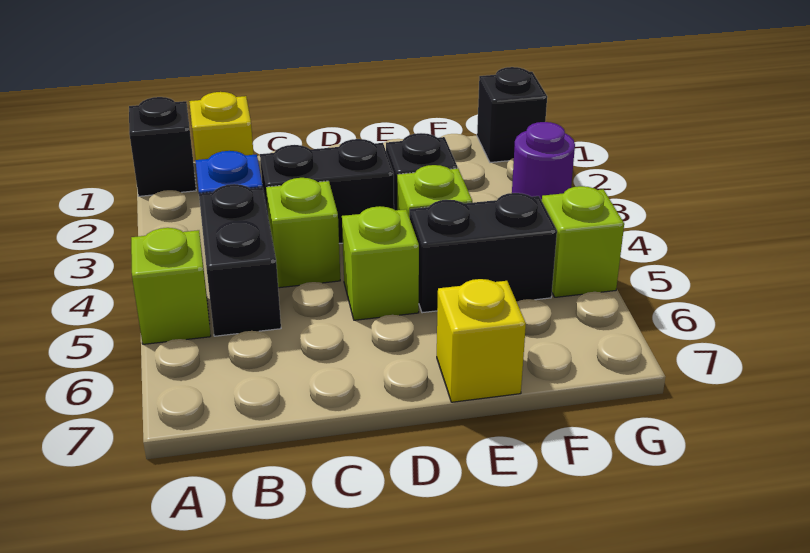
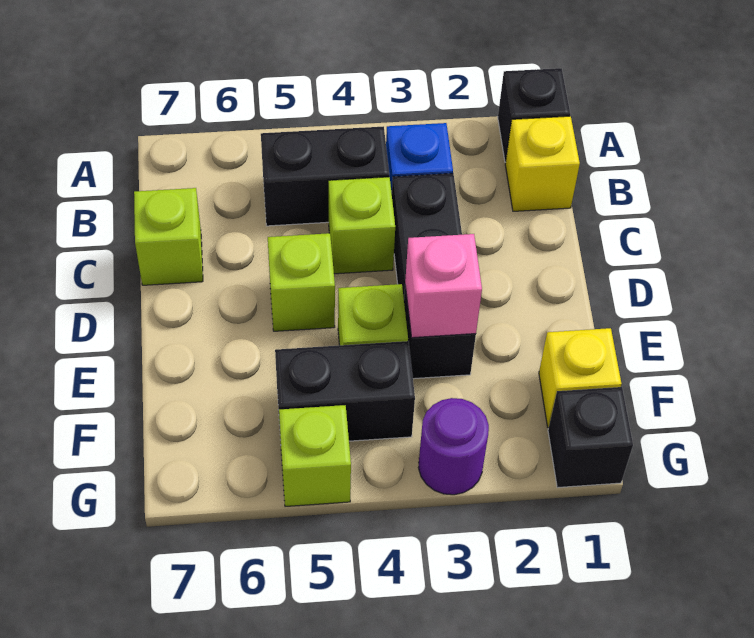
lime brick A5 level 1 -> lime brick C7 level 1
none -> pink brick E3 level 2
black brick E5:F5 level 1 -> black brick F4:F5 level 1
yellow brick E7 level 1 -> yellow brick F1 level 1

